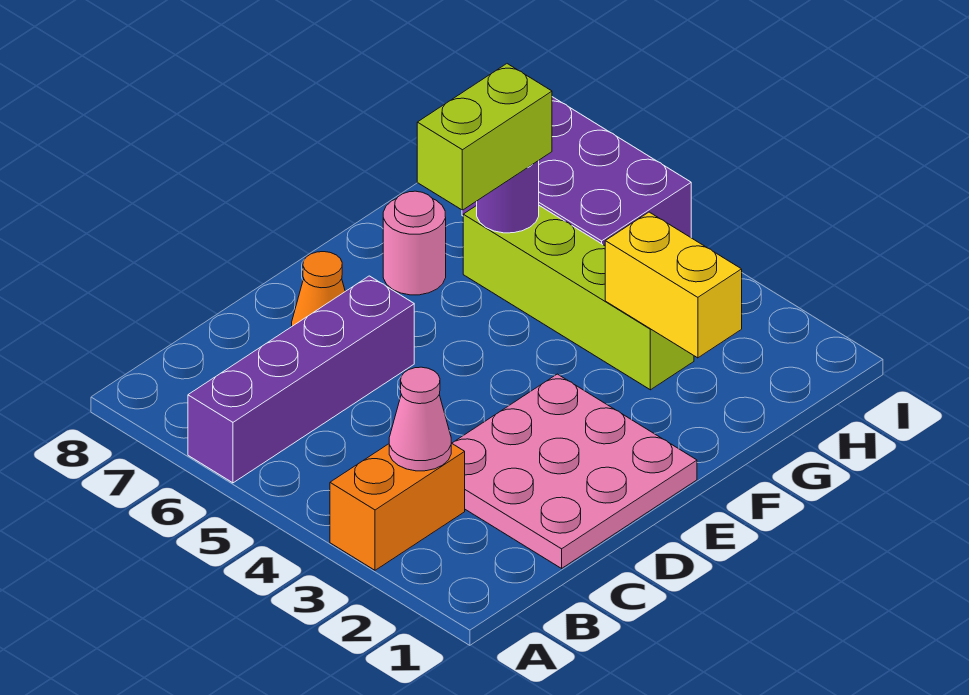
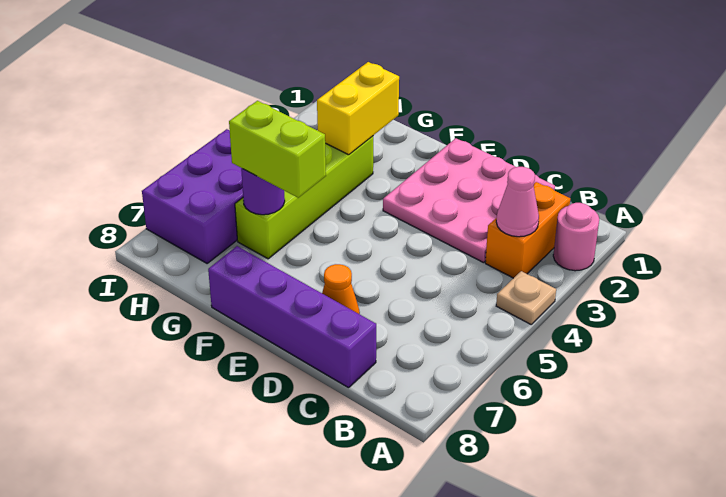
orange brick A3:B3 level 1 -> orange brick B2:B3 level 1
none -> tan plate A4 level 1
purple brick A6:D6 level 1 -> purple brick C8:F8 level 1
pink round brick F7 level 1 -> pink round brick A2 level 1

